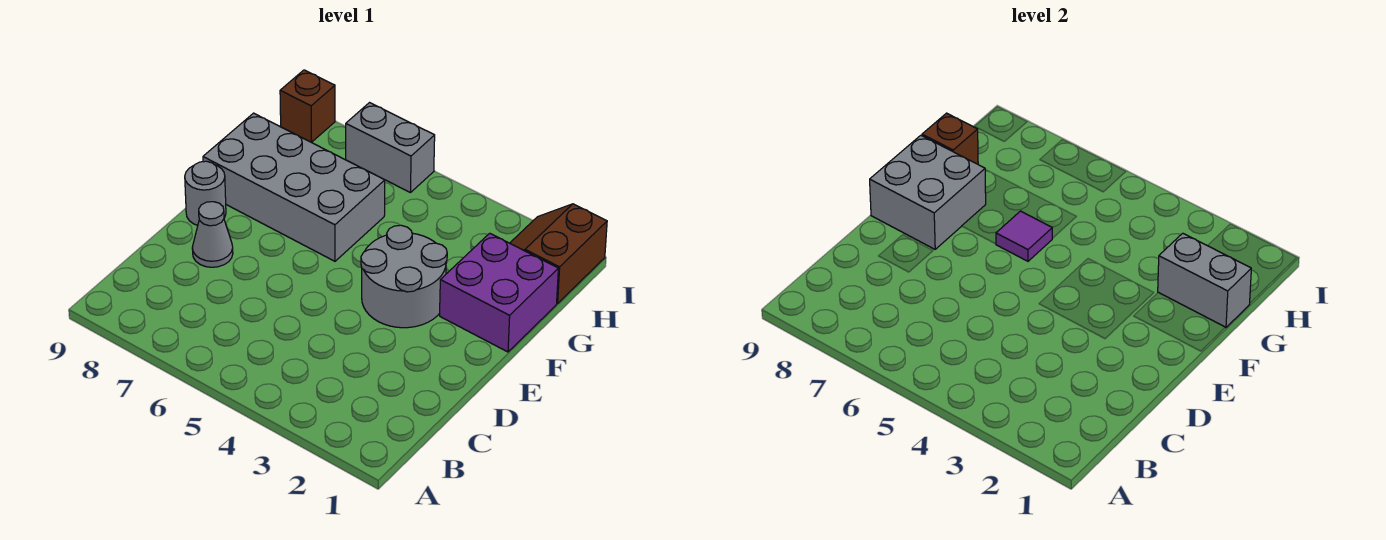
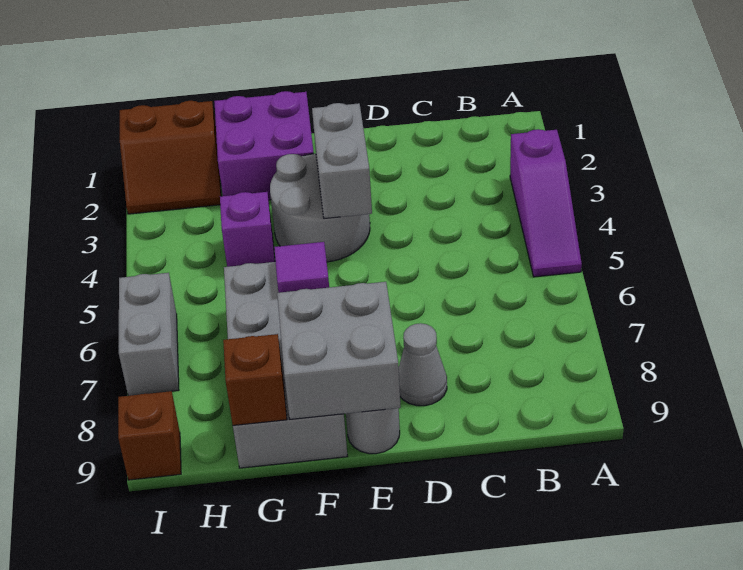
none -> purple slope A3:A5 level 1 top 3
grey brick G1:G2 level 2 -> grey brick E3:E4 level 2
none -> purple brick G4 level 1

